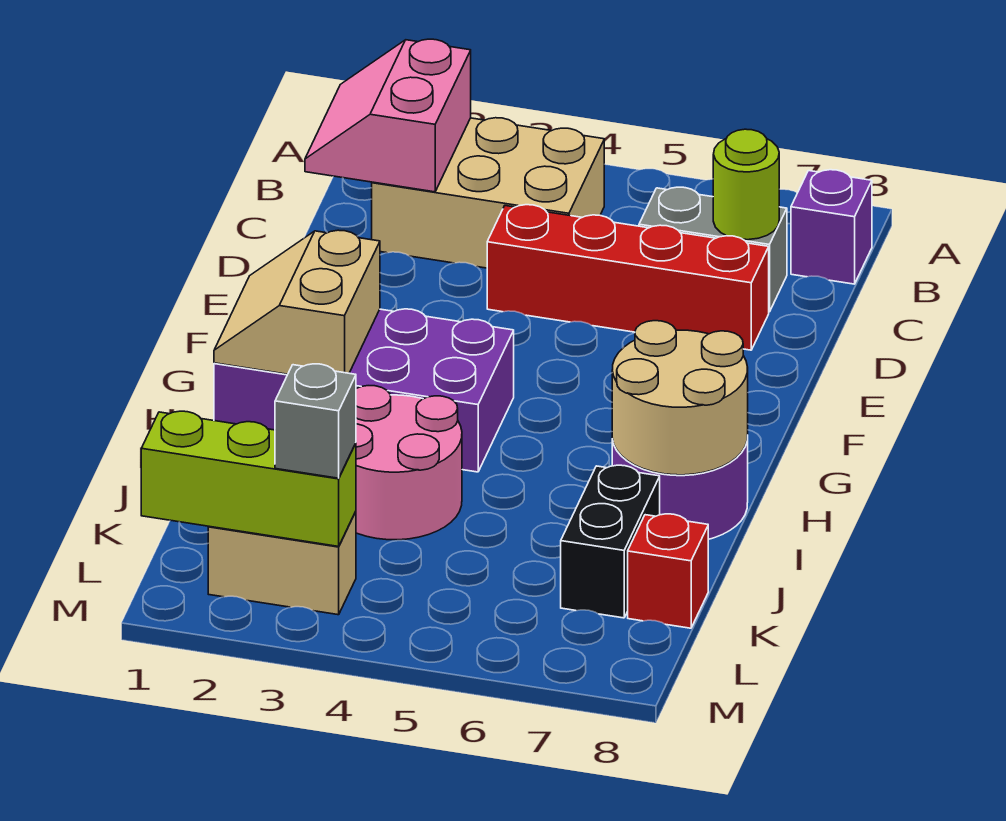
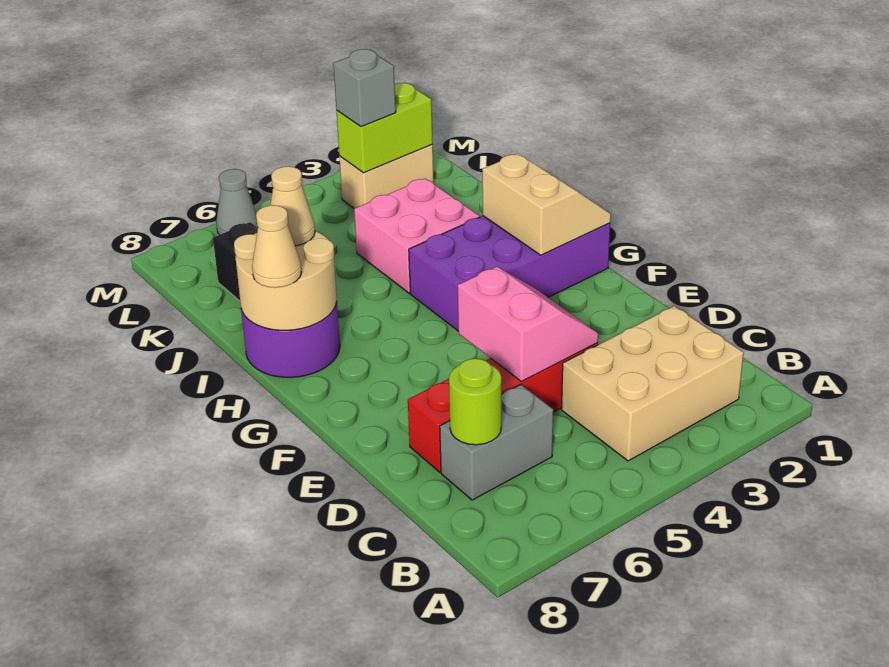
pink slope B1:C2 level 2 top 2 -> pink slope D4:E5 level 2 top 5
purple brick B8 level 1 -> none
none -> tan cone H8 level 3
pink round brick I3:J4 level 1 -> pink brick I3:J4 level 1
none -> tan cone I7 level 3
red brick K8 level 1 -> none
lime brick L1:L3 level 2 -> lime brick L2:L3 level 2
none -> grey cone M6 level 1

